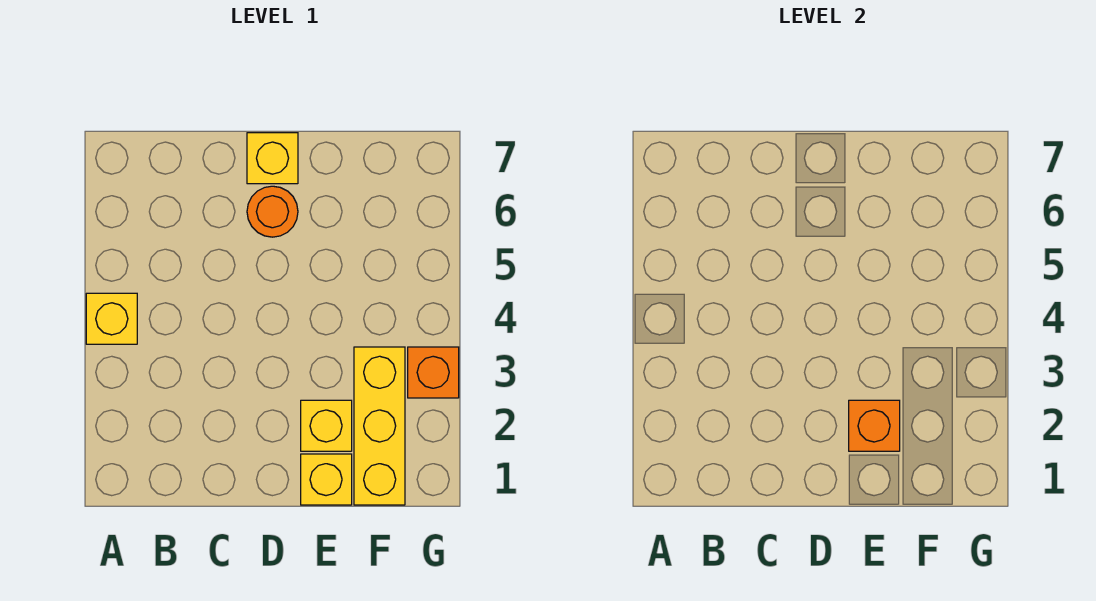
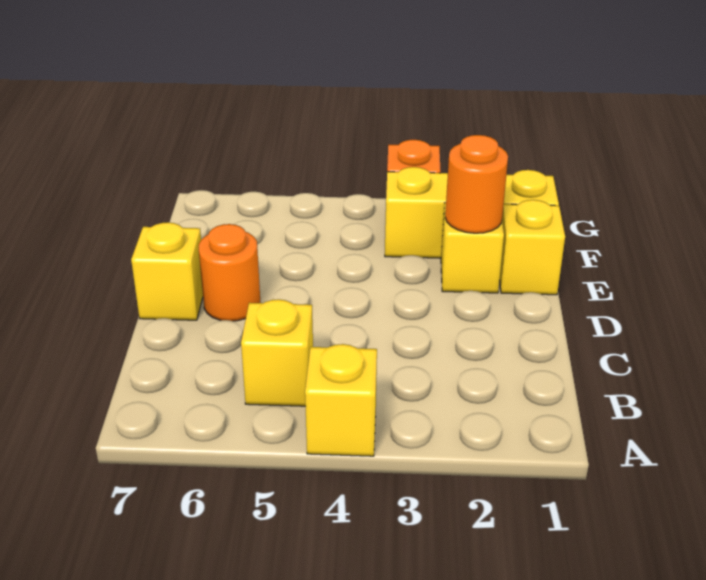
none -> yellow brick B5 level 1
orange brick E2 level 2 -> orange round brick E2 level 2

